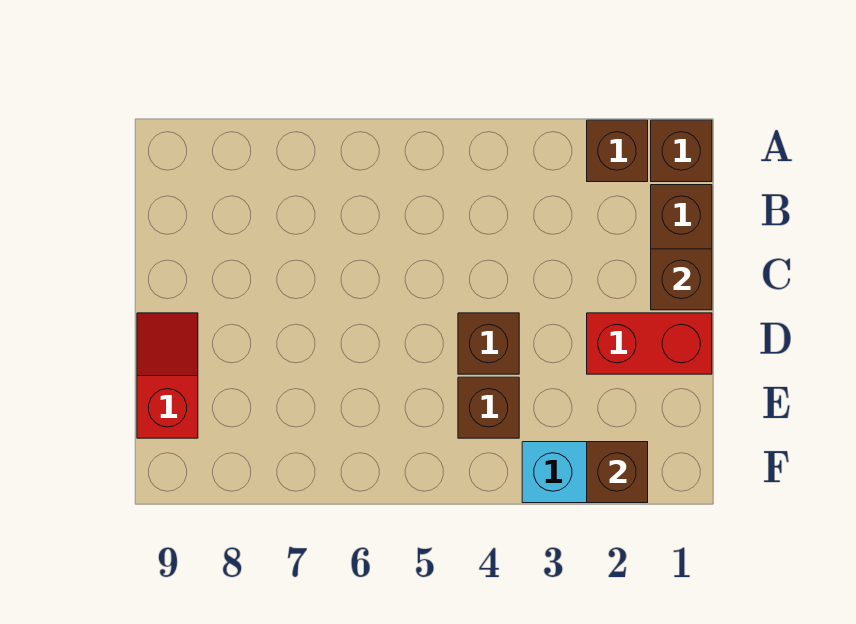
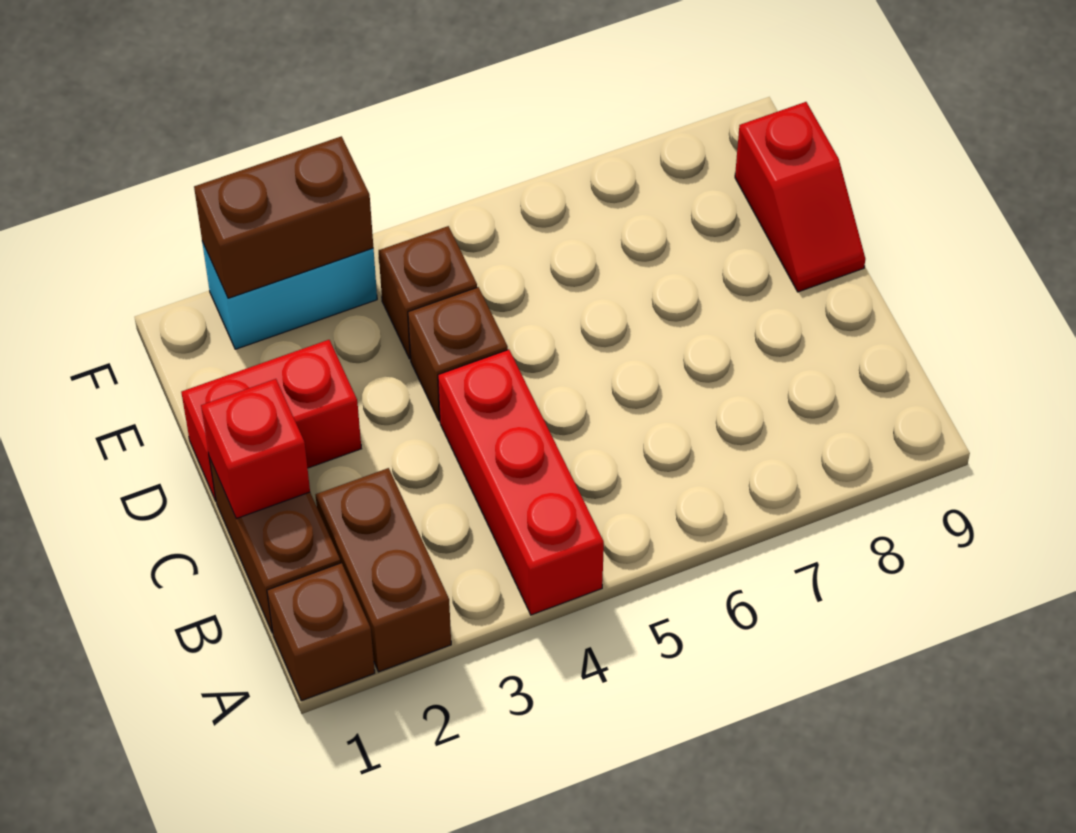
brown brick A2 level 1 -> brown brick A2:B2 level 1
none -> red brick A4:C4 level 1
brown brick C1 level 2 -> red brick C1 level 2
brown brick F2 level 2 -> brown brick F2:F3 level 2

